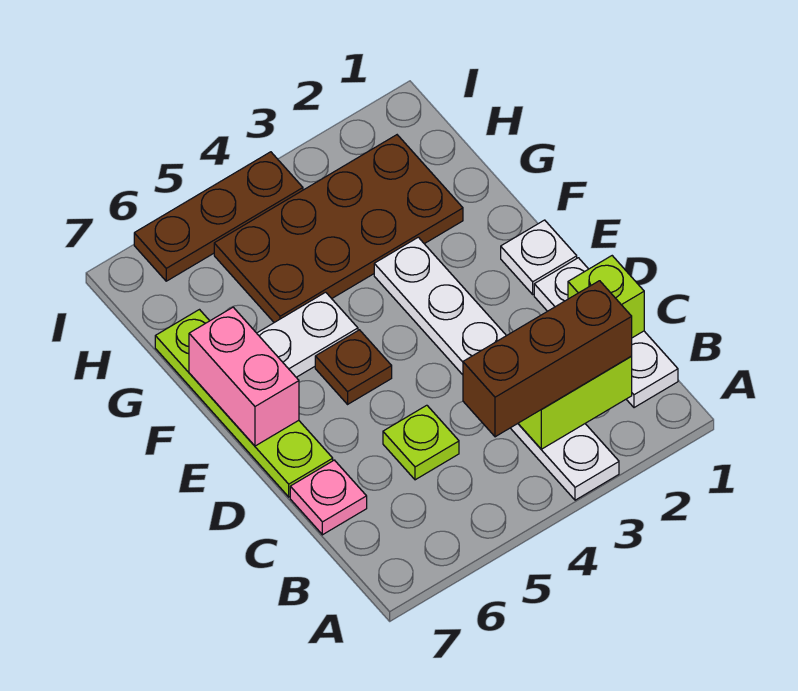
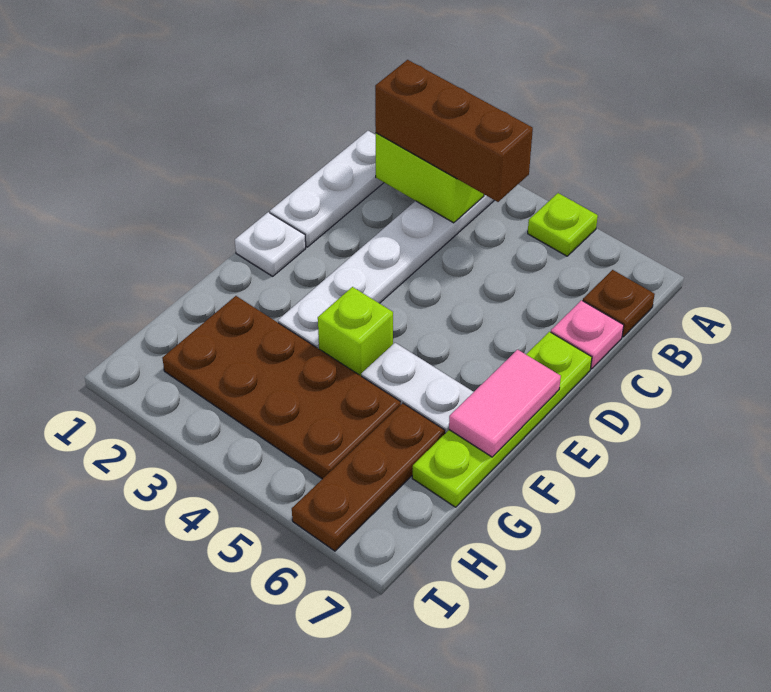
lime brick C1 level 2 -> lime brick F4 level 1
lime plate C5 level 1 -> lime plate A5 level 1
brown plate E5 level 1 -> brown plate B7 level 1
pink brick E7:F7 level 2 -> pink tile E7:F7 level 2
brown plate I4:I6 level 1 -> brown plate G6:I6 level 1

